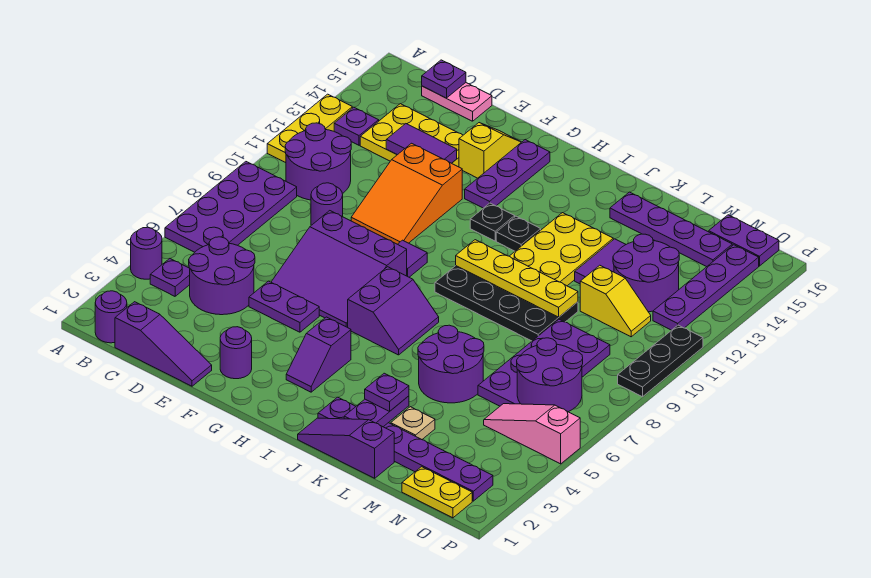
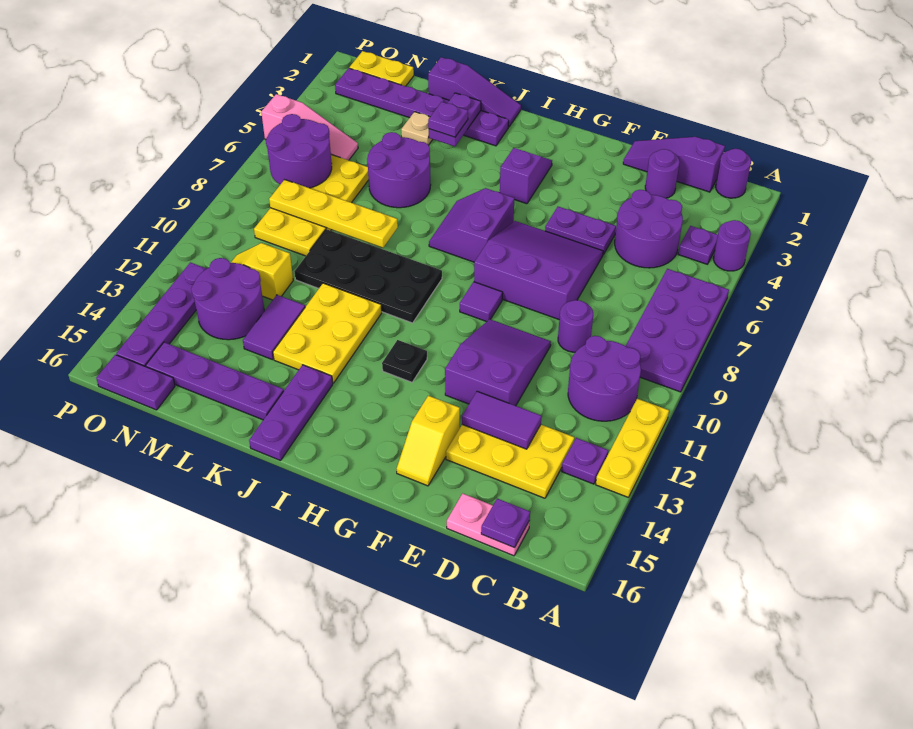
orange slope E10:F12 level 1 top 12 -> purple slope E10:F12 level 1 top 12
purple round brick F2 level 1 -> purple round brick D2 level 1
purple plate G13:G15 level 1 -> purple plate J14:J16 level 1
yellow plate I10:L10 level 2 -> yellow plate K8:N8 level 2
black plate I12 level 1 -> none
purple plate M6:N9 level 1 -> yellow plate M6:N9 level 1
black plate P9:P11 level 1 -> none

